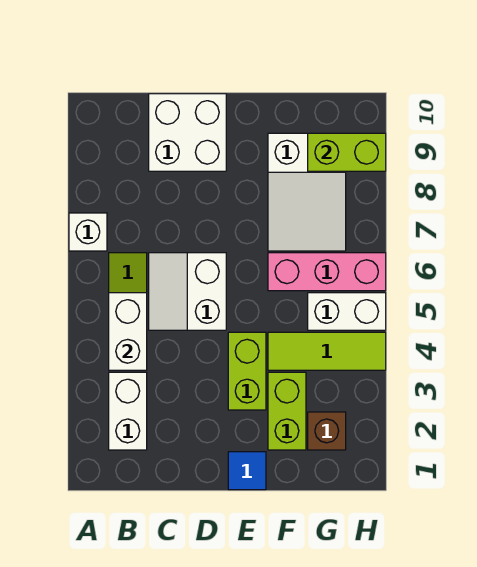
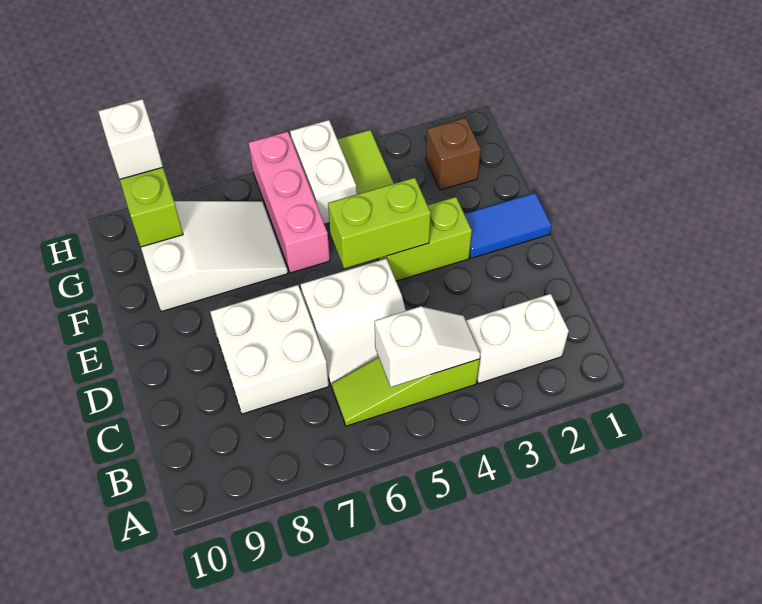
white brick A7 level 1 -> white brick H9 level 3
white brick B4:B5 level 2 -> white slope B4:B5 level 2 top 5
white brick C9:D10 level 1 -> white brick C7:D8 level 1
blue tile E1 level 1 -> blue tile E1:E2 level 1
lime brick F2:F3 level 1 -> lime brick E4:E5 level 2

